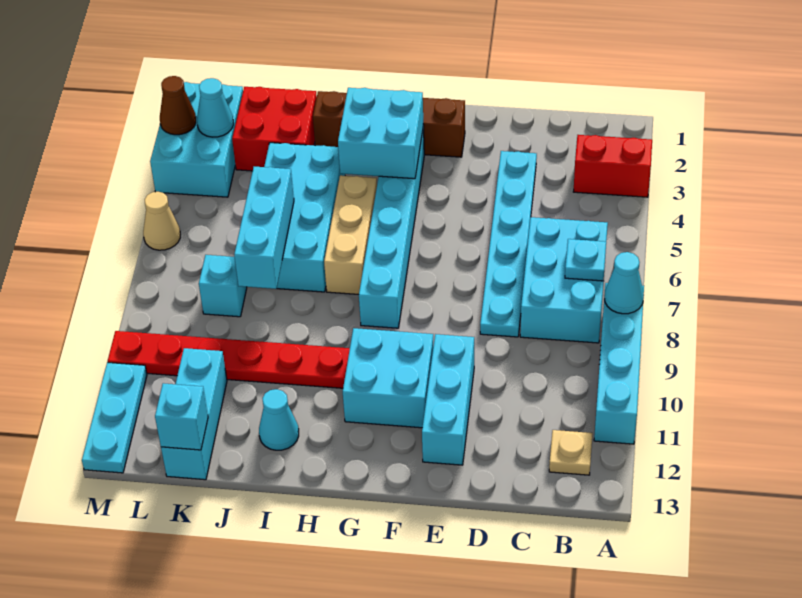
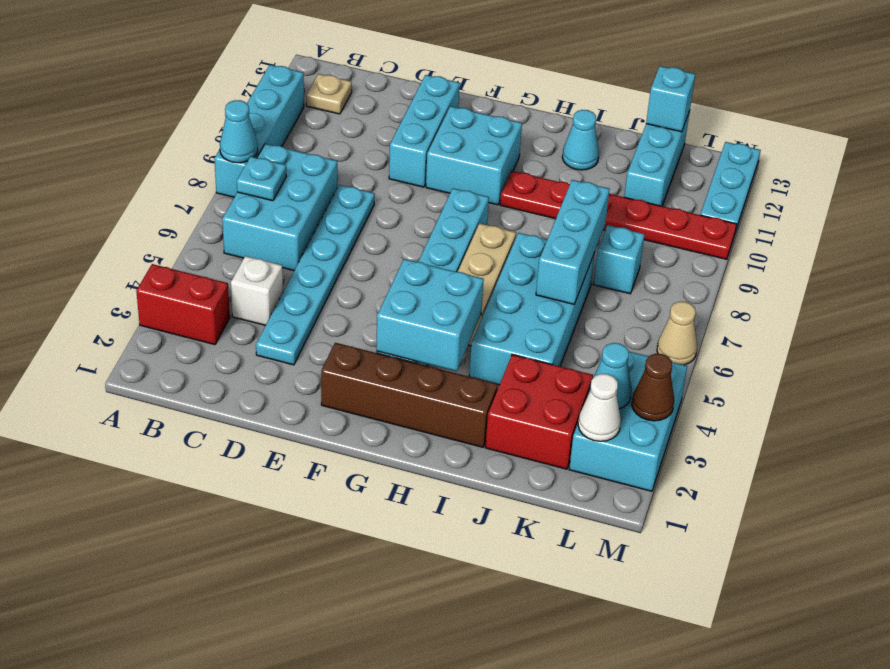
none -> white brick C4 level 1
none -> white cone L2 level 2

